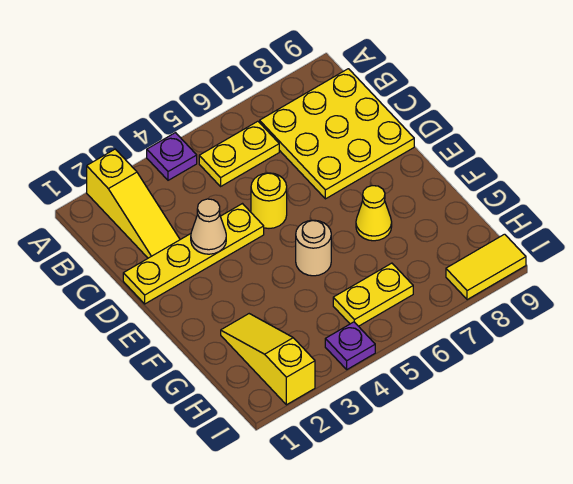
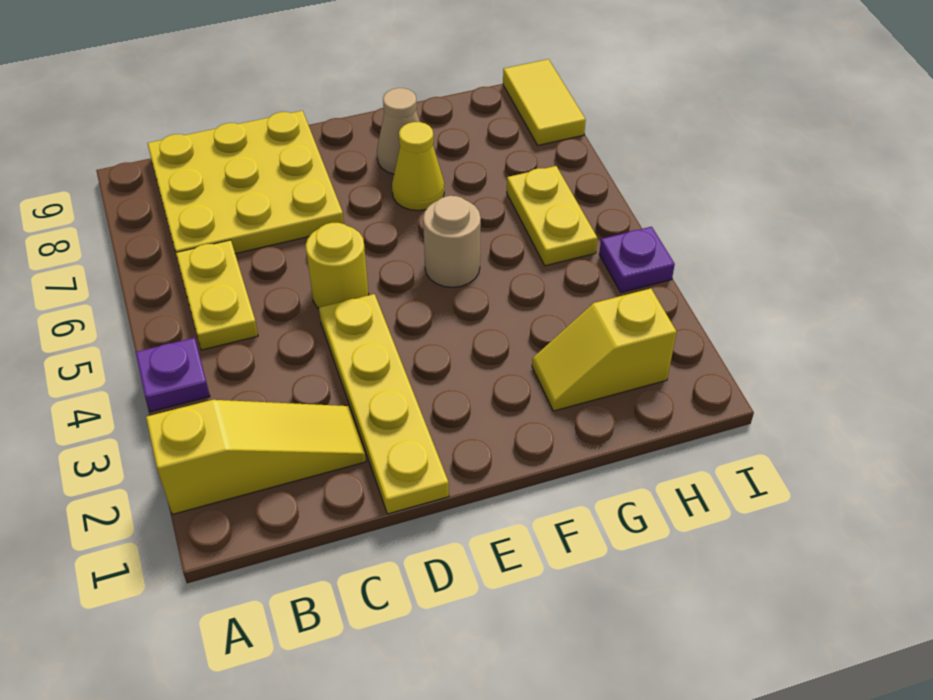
tan cone D3 level 2 -> tan cone F8 level 1
yellow slope G2:I2 level 1 top I -> yellow slope G2:H2 level 1 top H

